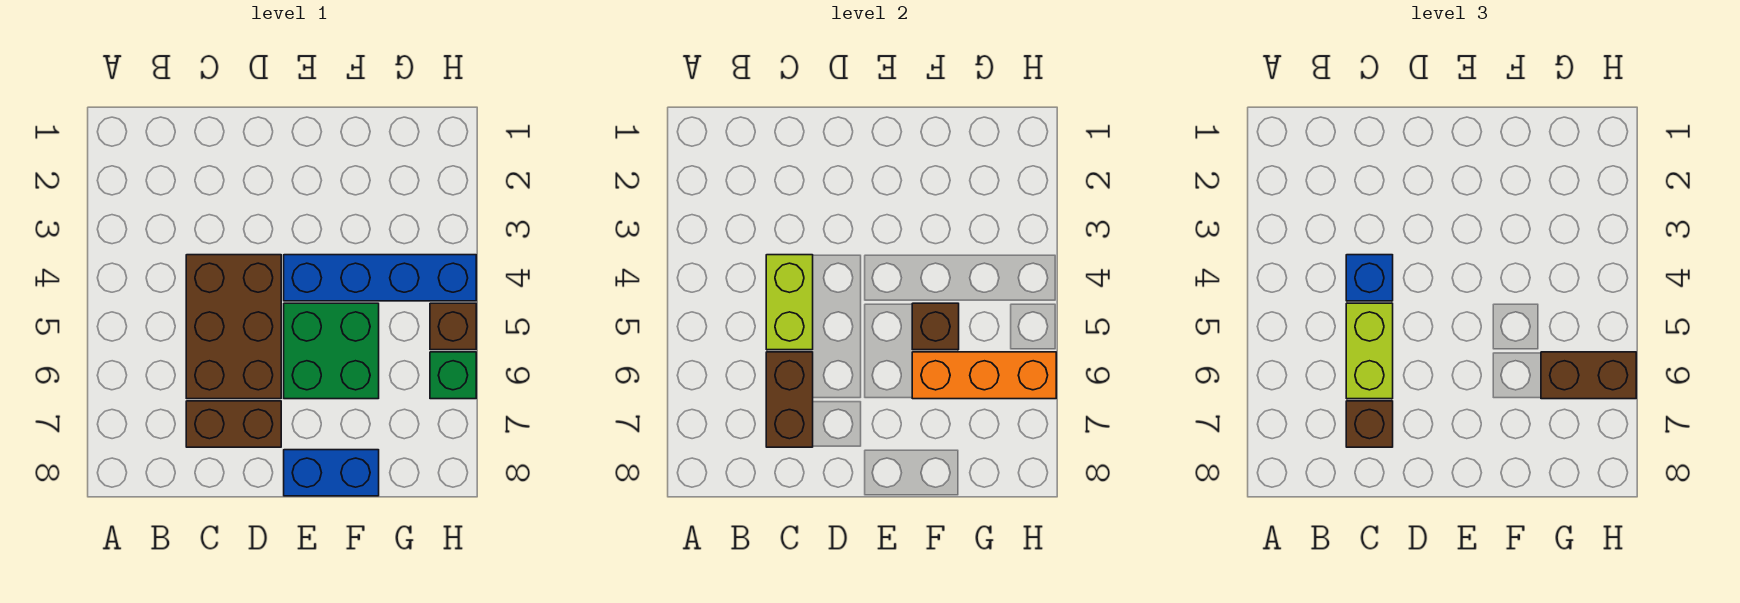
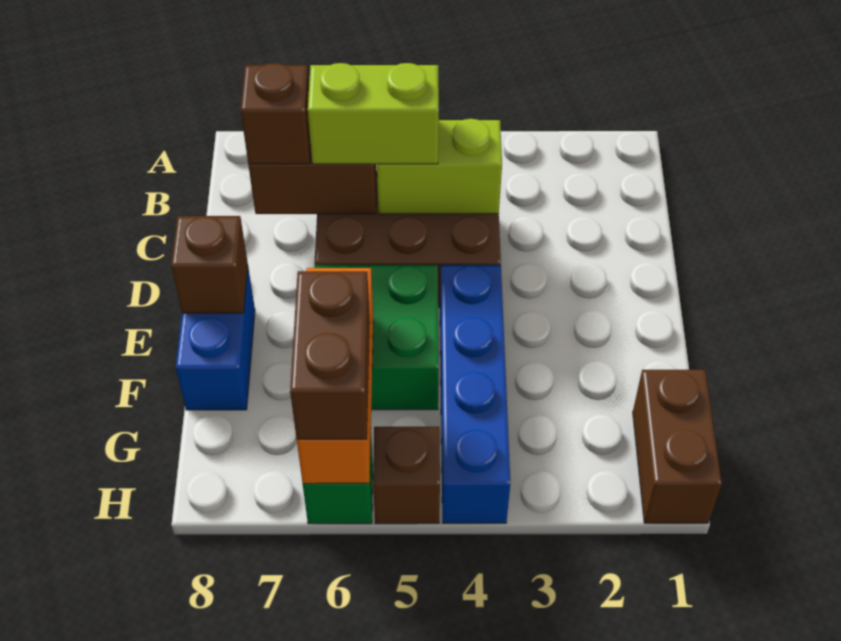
blue brick C4 level 3 -> none
brown brick C7:D7 level 1 -> brown brick G1:H1 level 1
brown brick F5 level 2 -> brown brick E8 level 2

